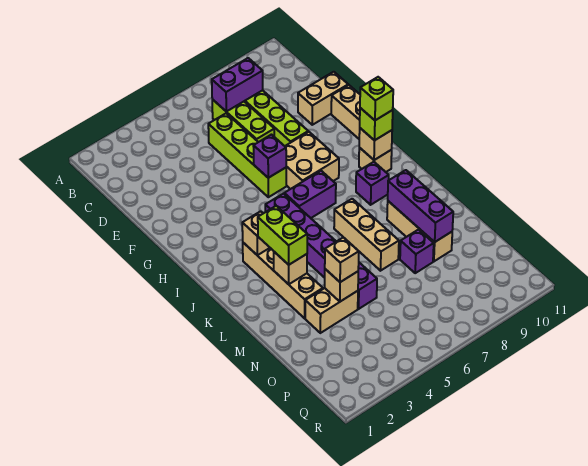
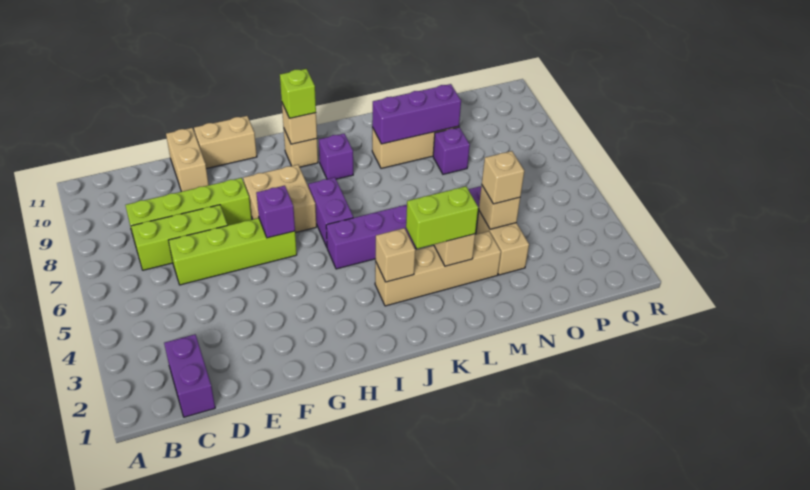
purple brick C7:C8 level 2 -> purple brick C1:C2 level 1
lime brick I10 level 4 -> none
tan brick K7:M7 level 1 -> none

